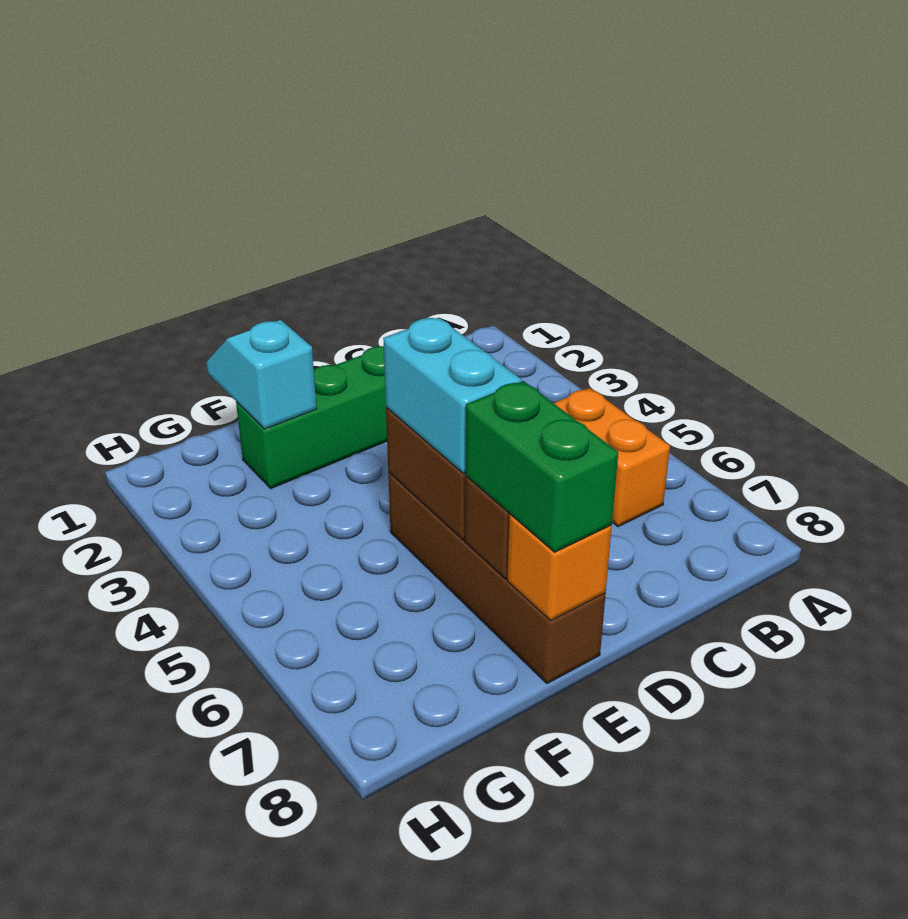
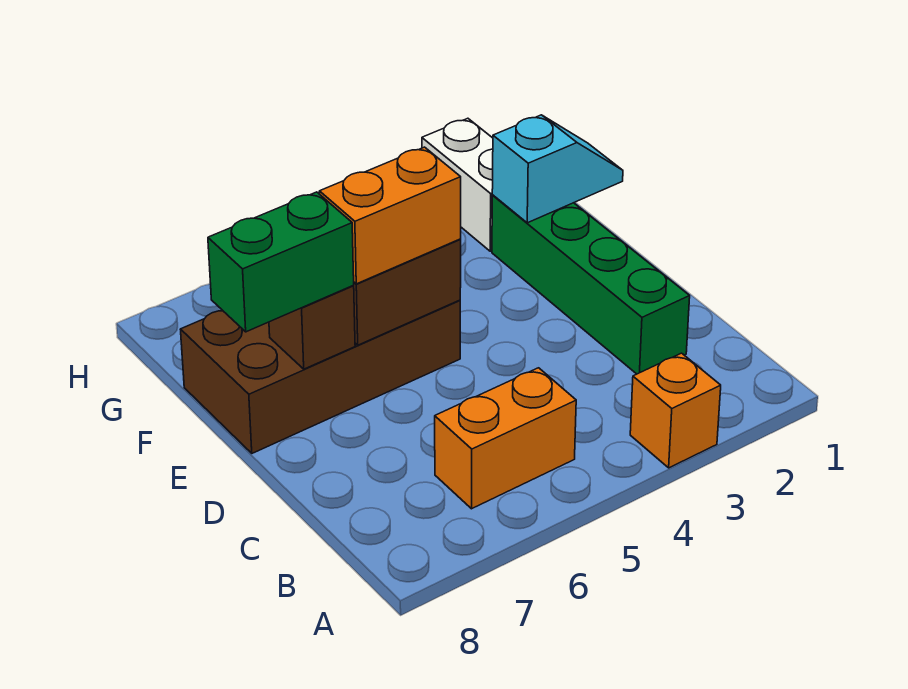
brown brick E5:E8 level 1 -> brown brick E5:F8 level 1
cyan brick E5:E6 level 3 -> orange brick E5:E6 level 3
orange brick E8 level 2 -> orange brick A3 level 1
none -> white brick G2:H2 level 1

